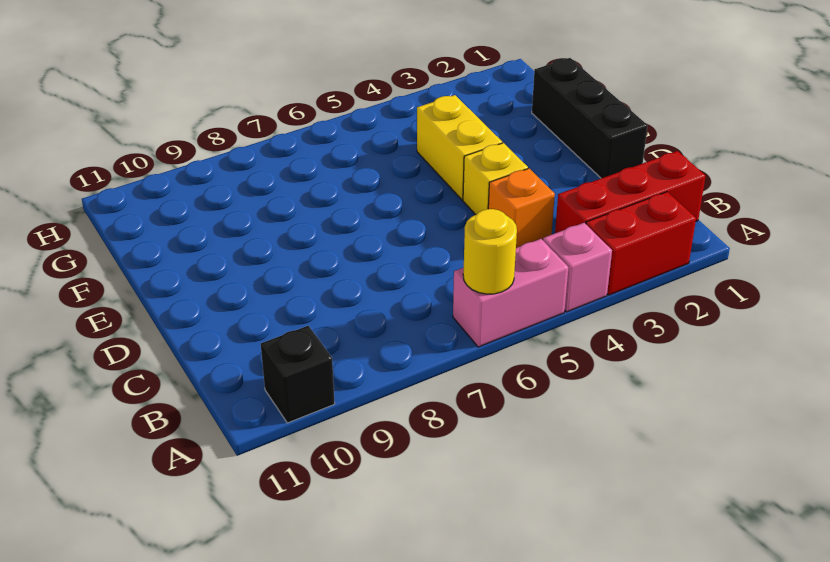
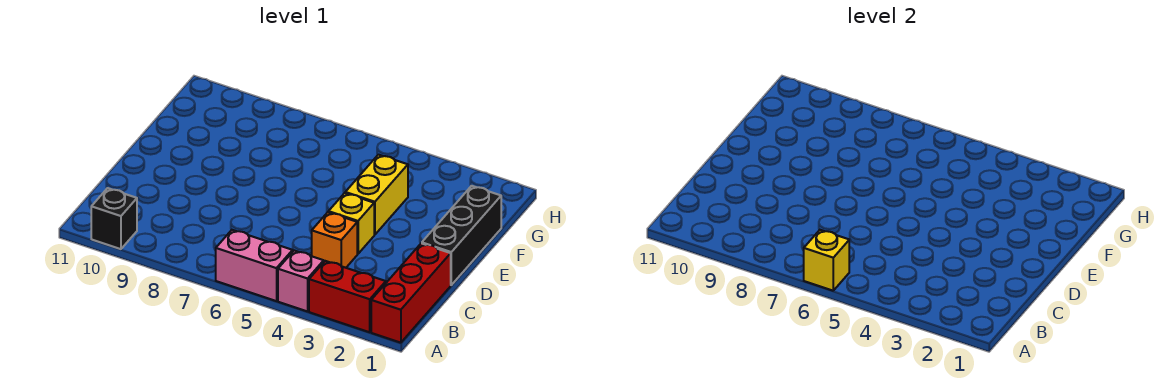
yellow round brick A6 level 2 -> yellow brick A6 level 2
red brick B1:B3 level 1 -> red brick A1:C1 level 1

